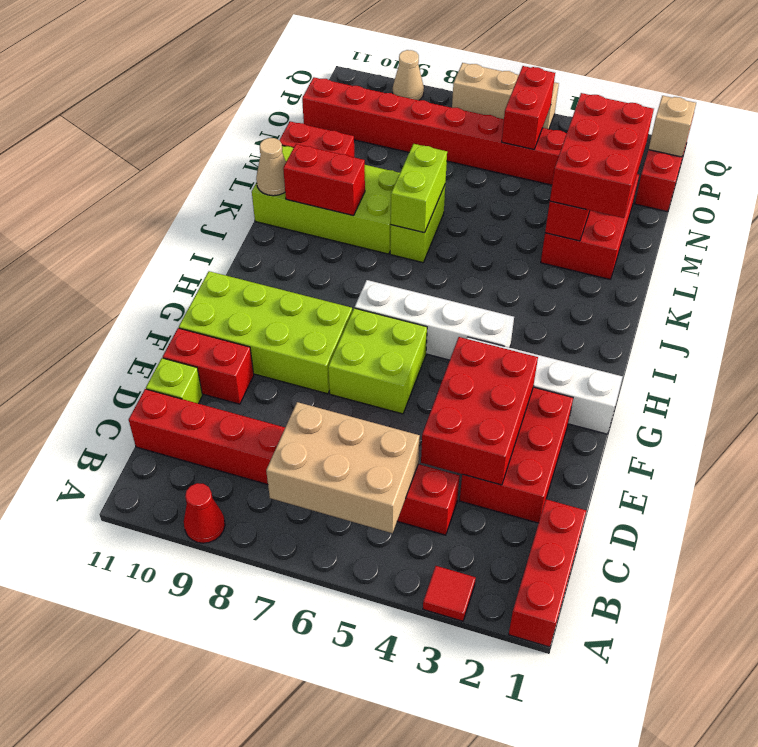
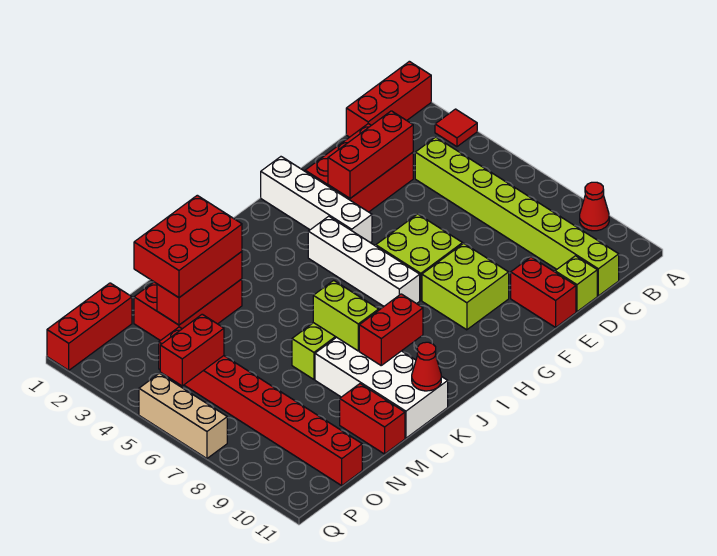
tan brick B5:C7 level 2 -> none
red brick C4:C11 level 1 -> lime brick C4:C11 level 1
red brick D3:F4 level 2 -> red brick D3:F3 level 2
lime brick F8:G11 level 1 -> lime brick F8:G9 level 1
lime brick K7:L7 level 2 -> lime brick K7:K8 level 2
lime brick K8:L11 level 1 -> white brick K8:L11 level 1
red brick K9:K10 level 2 -> red brick J9:K9 level 2
tan cone K11 level 2 -> red cone K11 level 2
tan brick P1 level 2 -> none
tan cone Q9 level 1 -> none

